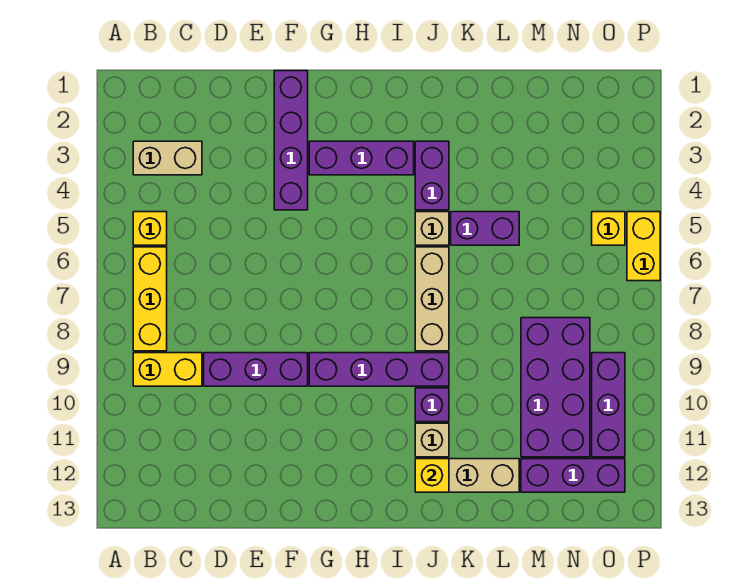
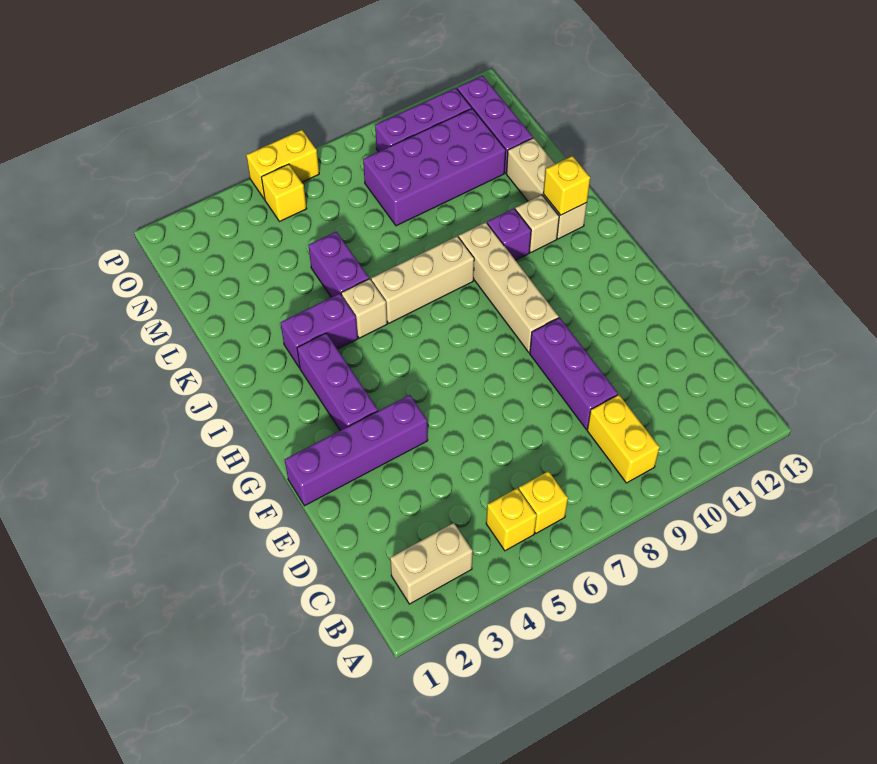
tan brick B3:C3 level 1 -> tan brick B2:B3 level 1
yellow brick B6:B8 level 1 -> yellow brick B6 level 1
purple brick G9:J9 level 1 -> tan brick G9:J9 level 1

